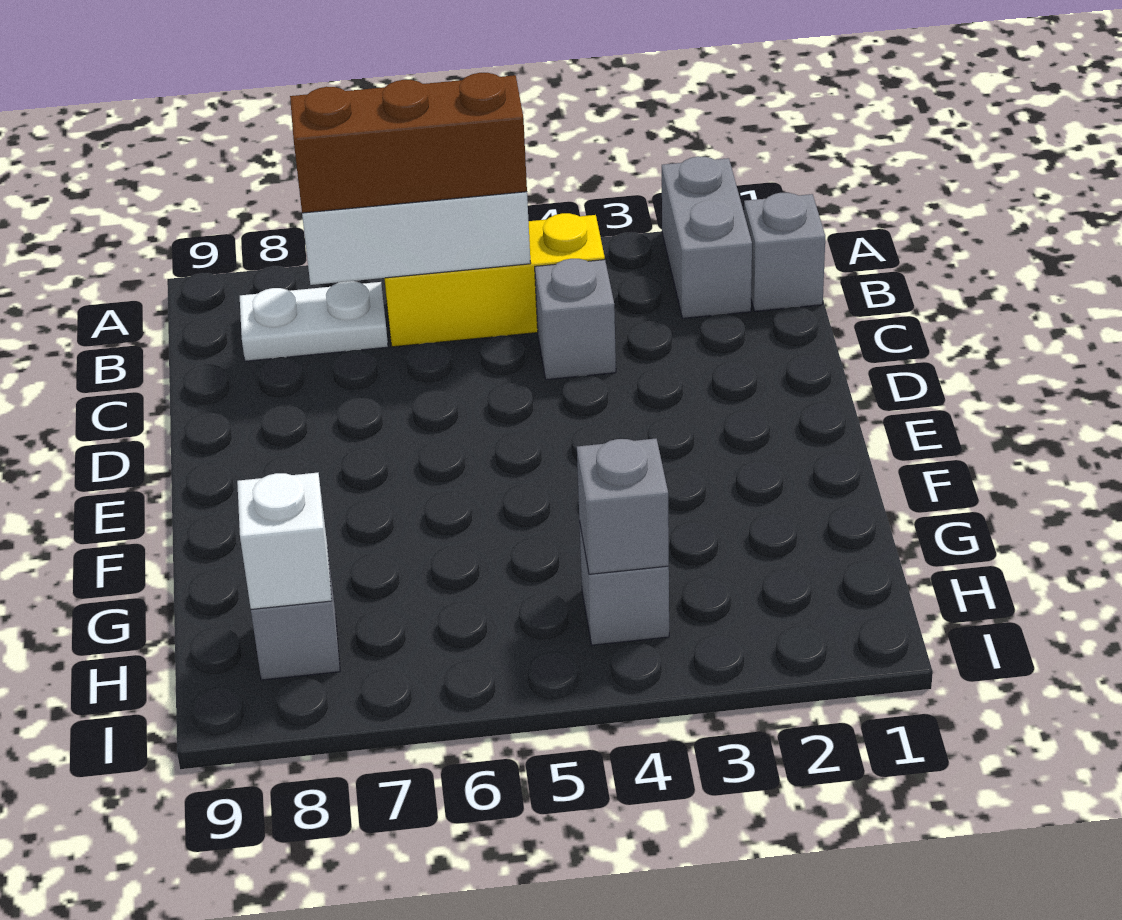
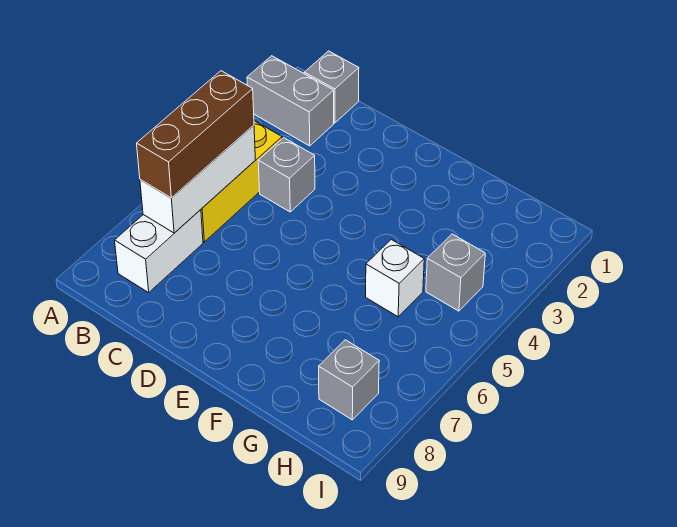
white plate B7:B8 level 1 -> white brick B7:B8 level 1
grey brick H4 level 2 -> none
white brick H8 level 2 -> white brick G5 level 1

